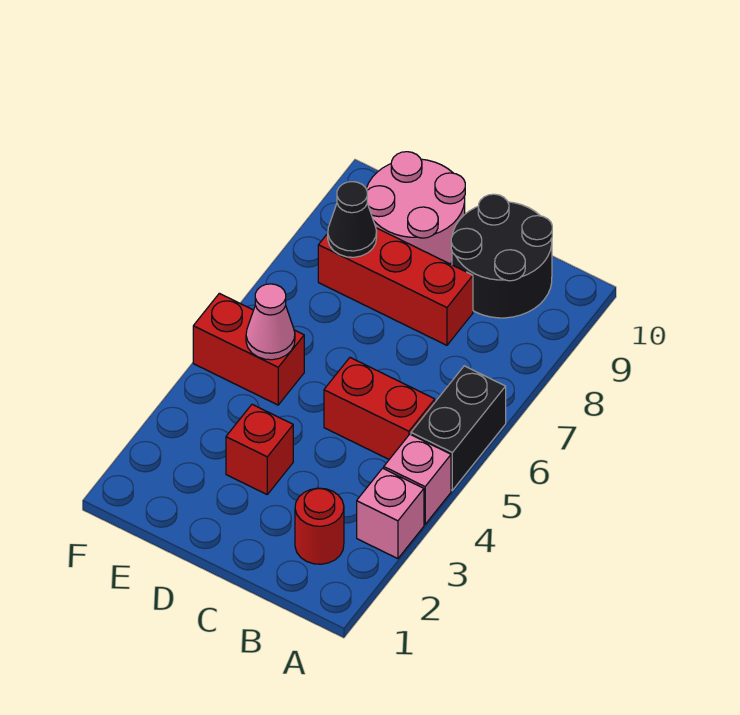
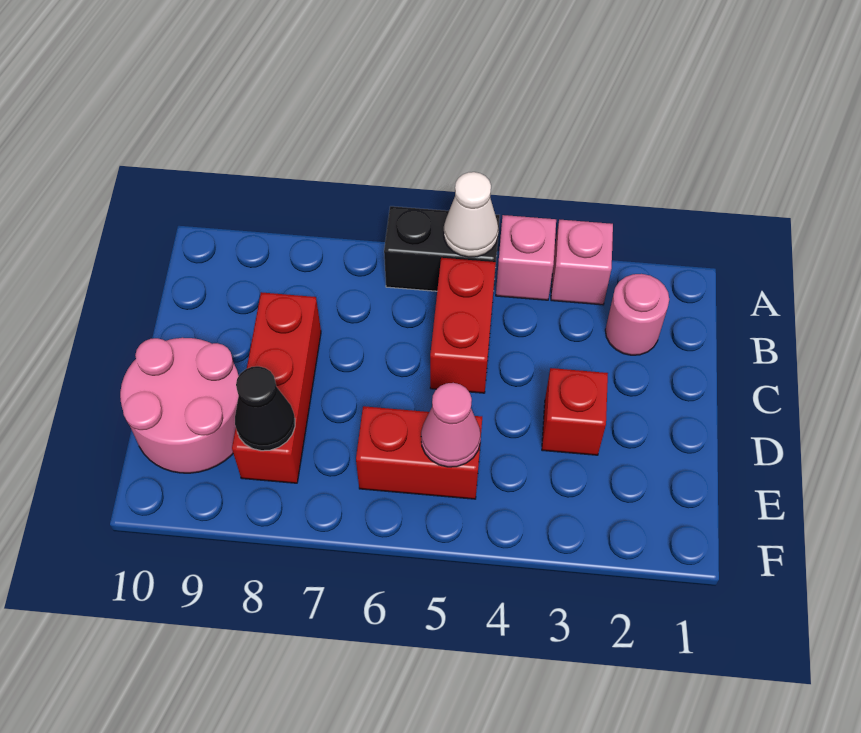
none -> white cone A5 level 2
red round brick B2 level 1 -> pink round brick B2 level 1
black round brick B9:C10 level 1 -> none
red brick E5:F5 level 1 -> red brick E5:E6 level 1

